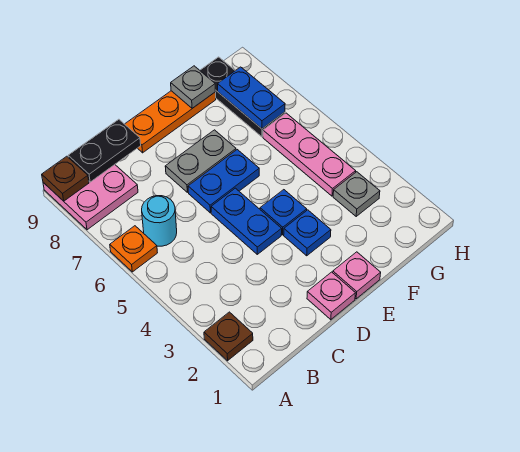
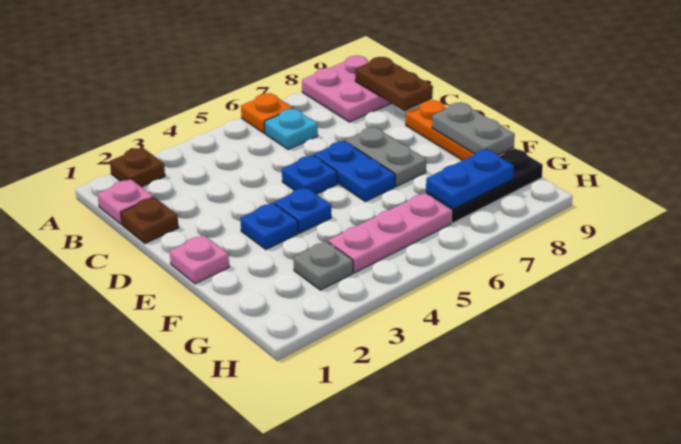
brown plate A9 level 2 -> brown plate C1 level 1
cyan round brick B6 level 1 -> cyan plate B6 level 1
black plate B9:C9 level 2 -> brown plate B9:C9 level 2
pink plate D1 level 1 -> pink plate B1 level 1
blue plate D4:D5 level 1 -> blue plate D5 level 1
grey plate F9 level 2 -> grey plate E9:F9 level 2

